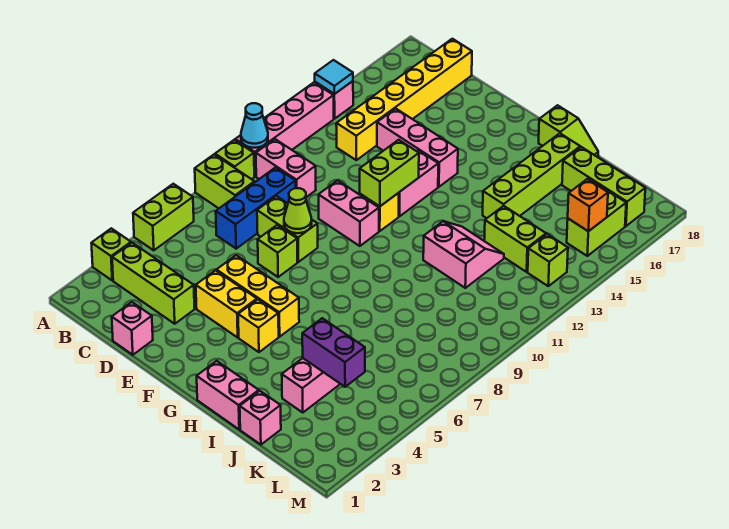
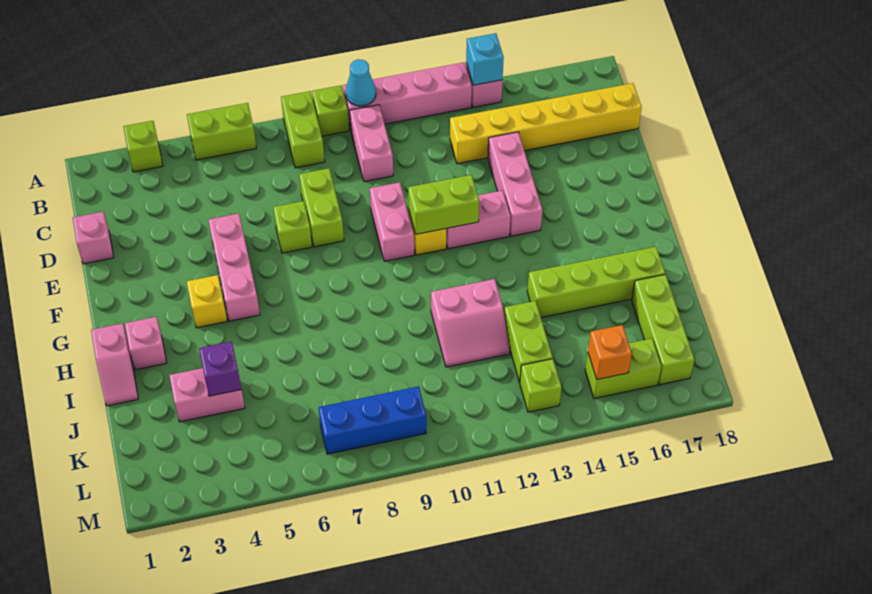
cyan tile A14 level 2 -> cyan brick A14 level 2
lime brick B3:D3 level 1 -> none
blue brick C7:C9 level 1 -> blue brick L7:L9 level 1
yellow brick E4:F4 level 1 -> none
yellow brick E5:G5 level 1 -> pink brick E5:G5 level 1
lime cone E8 level 2 -> none
pink brick H1:I1 level 1 -> pink slope H1:I1 level 1 top H
lime slope H18:I18 level 1 top H -> none
pink slope I11:J12 level 1 top 11 -> pink slope I11:J12 level 1 top I
pink brick J1 level 1 -> pink brick H2 level 1
purple brick J4:K4 level 2 -> purple brick J4 level 2

